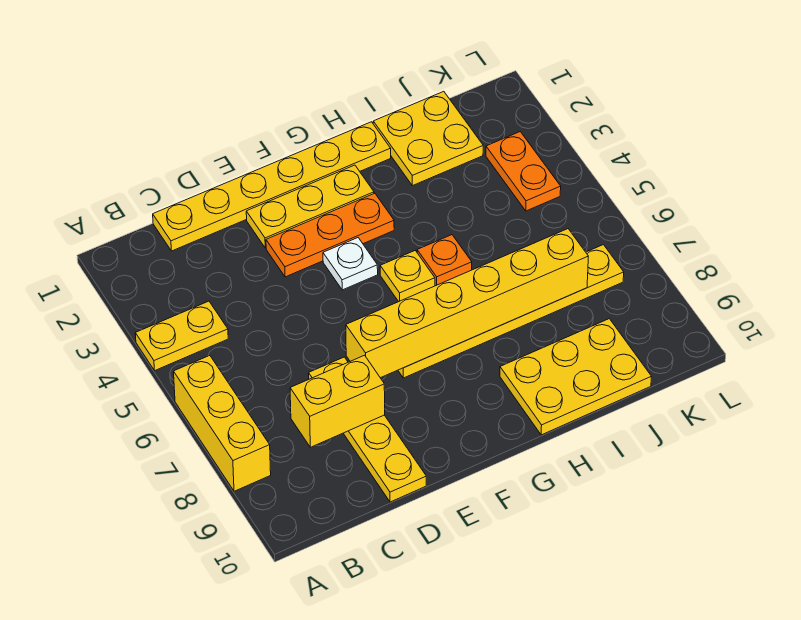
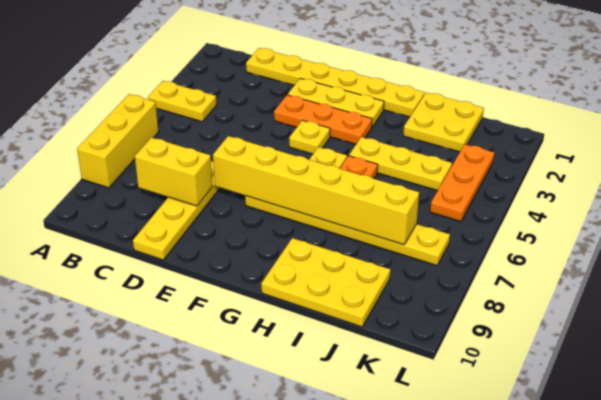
white plate F4 level 1 -> yellow plate F4 level 1
none -> yellow plate H4:J4 level 1
orange plate K3:K4 level 1 -> orange plate K3:K5 level 1

